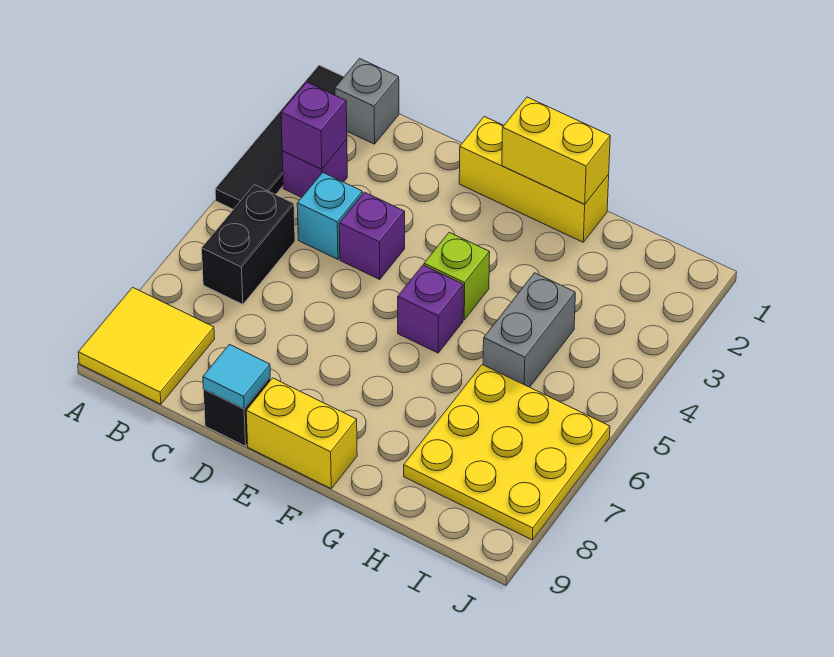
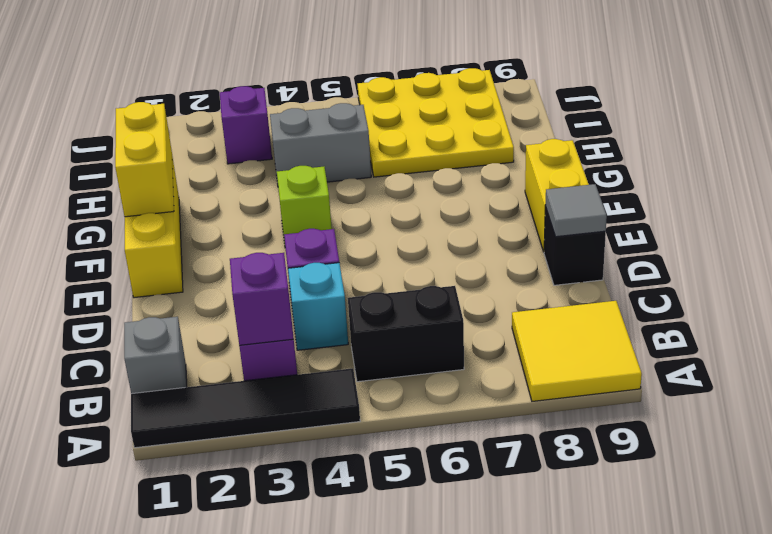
cyan tile D9 level 2 -> grey tile D9 level 2
purple brick F5 level 1 -> purple brick I3 level 1

